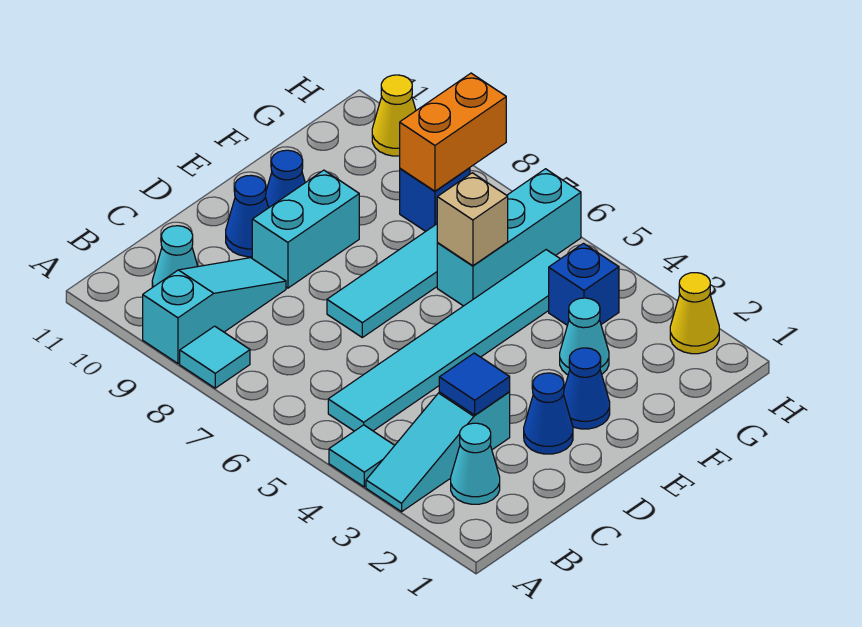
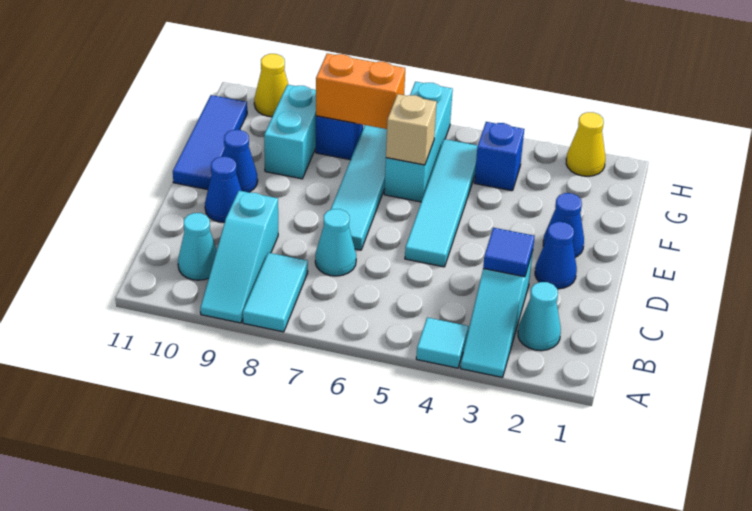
cyan tile A8 level 1 -> cyan tile A8:B8 level 1
cyan slope A9:C9 level 1 top A -> cyan slope A9:C9 level 1 top C
cyan tile B5:G5 level 1 -> cyan tile D5:G5 level 1
cyan brick D9:E9 level 1 -> cyan brick F9:G9 level 1
none -> blue tile E11:G11 level 1
cyan cone F3 level 1 -> cyan cone C7 level 1
orange brick G8:H8 level 2 -> orange brick G7:G8 level 2

